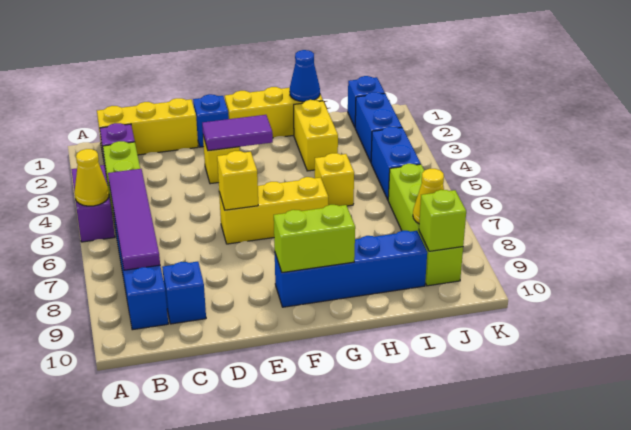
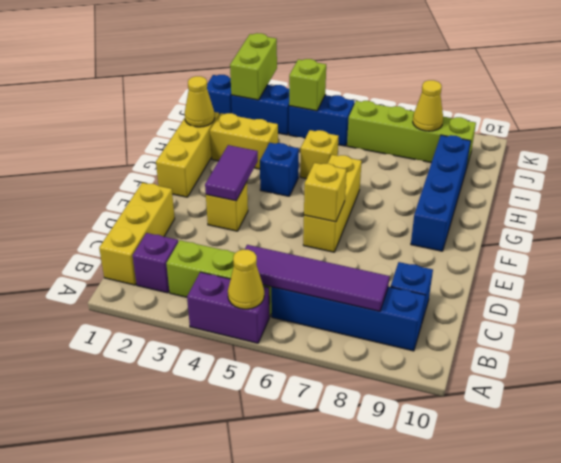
blue brick E1 level 1 -> blue brick G4 level 1
lime brick F9:G9 level 2 -> lime brick J2:K2 level 2
blue cone H1 level 2 -> yellow cone H1 level 2
lime brick J9 level 2 -> lime brick J4 level 2

